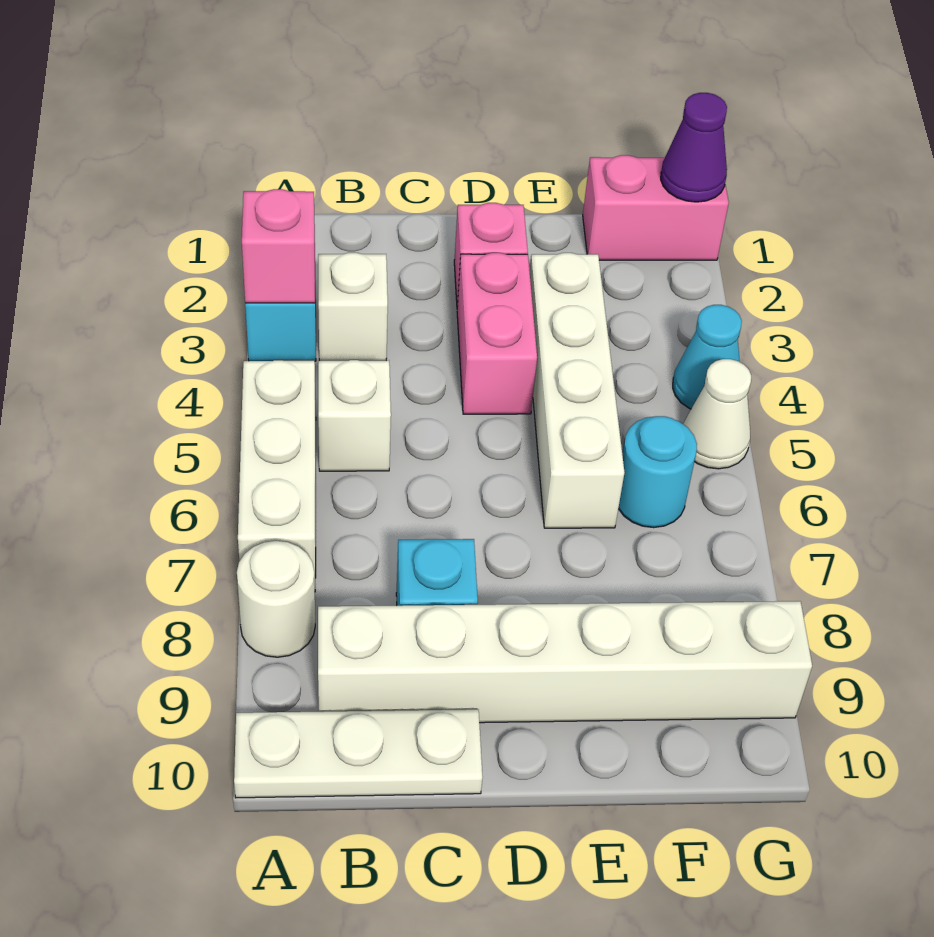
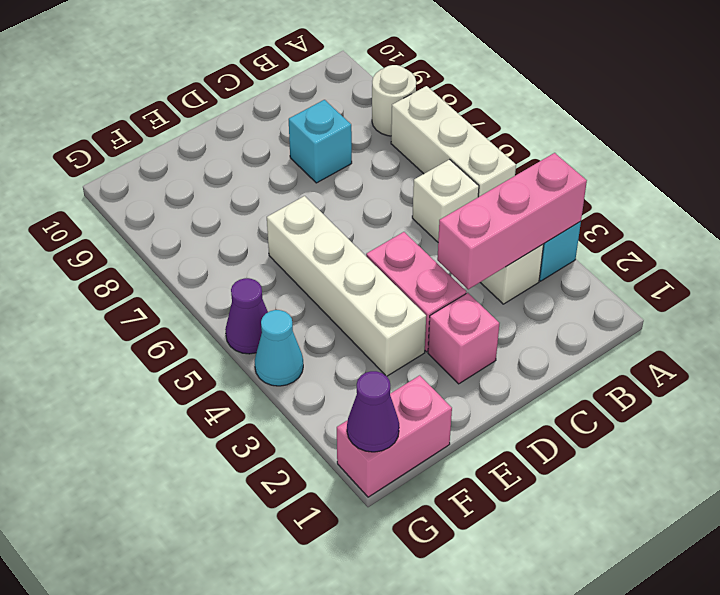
pink brick A3 level 2 -> pink brick A3:C3 level 2
white plate A10:C10 level 1 -> none
white brick B9:G9 level 1 -> none
cyan round brick F6 level 1 -> none
white cone G5 level 1 -> purple cone G5 level 1

